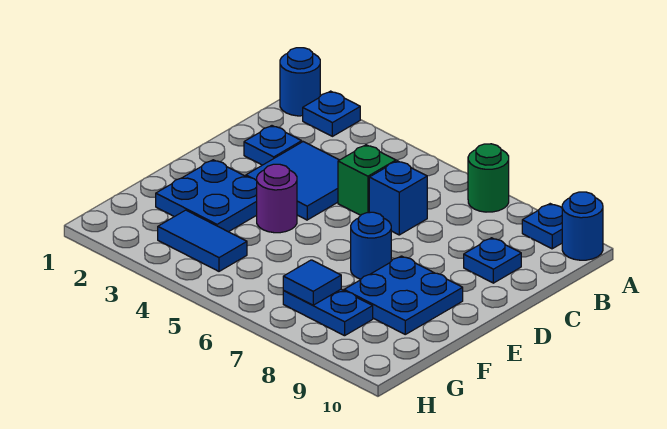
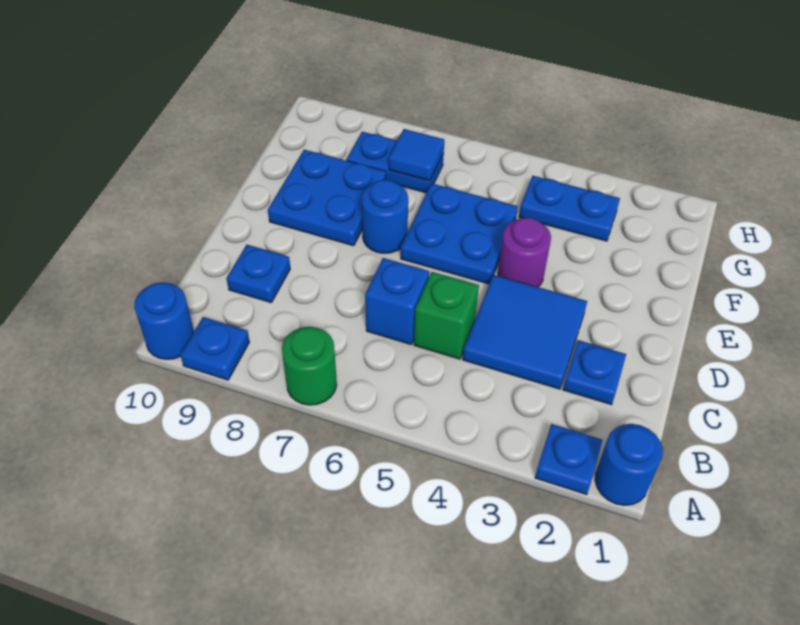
blue plate E2:F3 level 1 -> blue plate E5:F6 level 1
blue tile G3:G4 level 1 -> blue plate G3:G4 level 1

